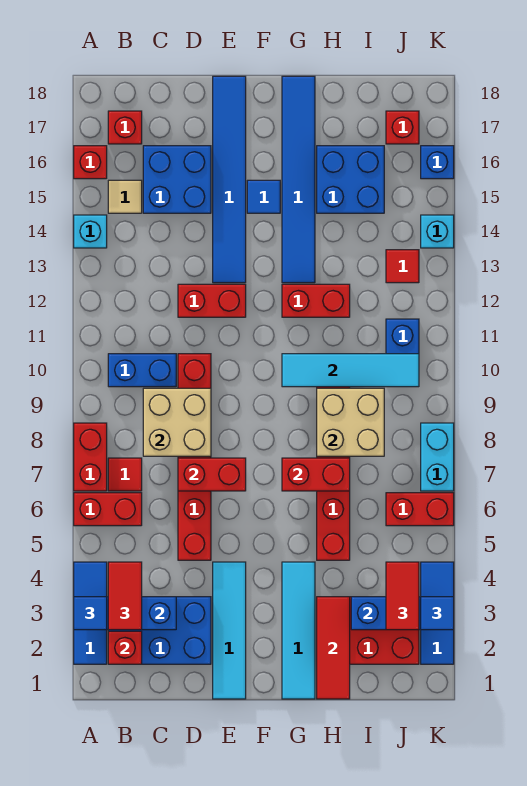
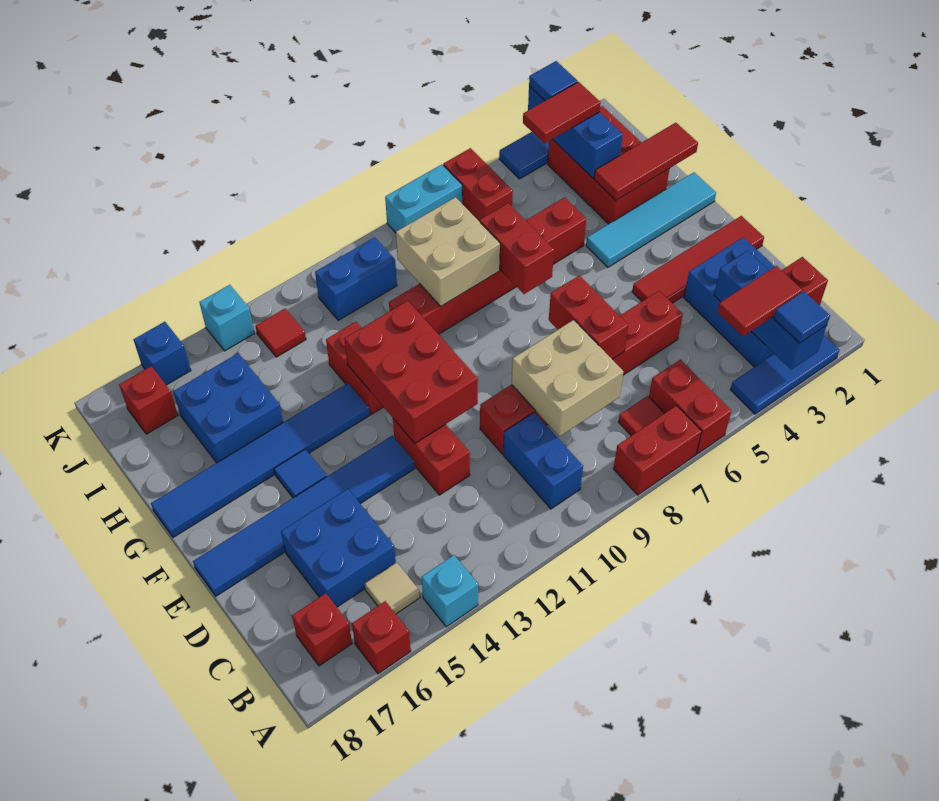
cyan tile E1:E4 level 1 -> red tile E1:E4 level 1
none -> red brick E11:G12 level 2
cyan tile G10:J10 level 2 -> none

